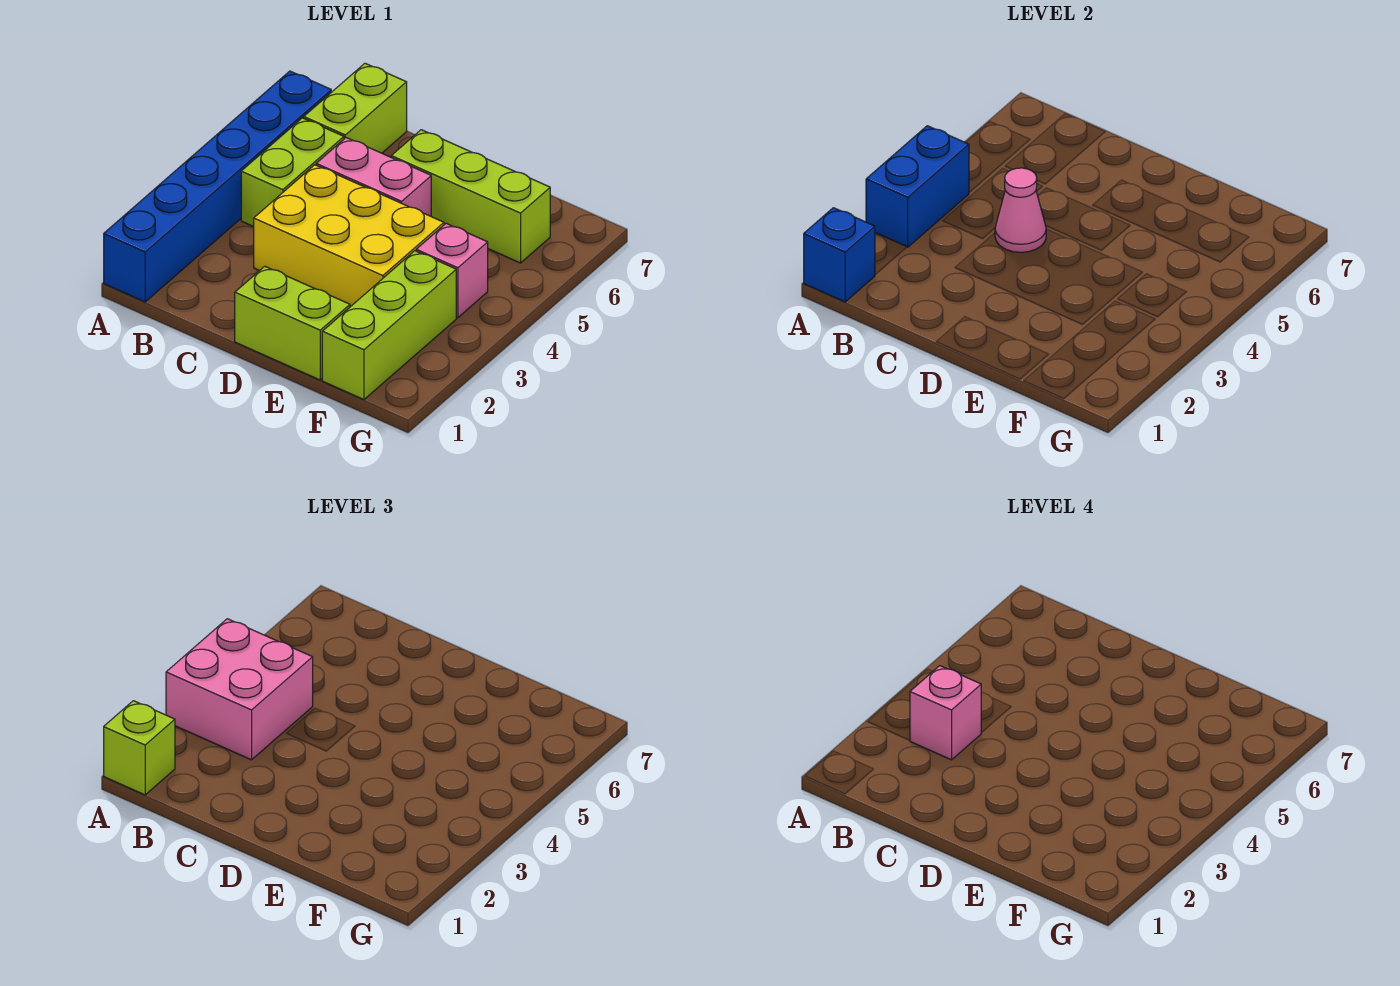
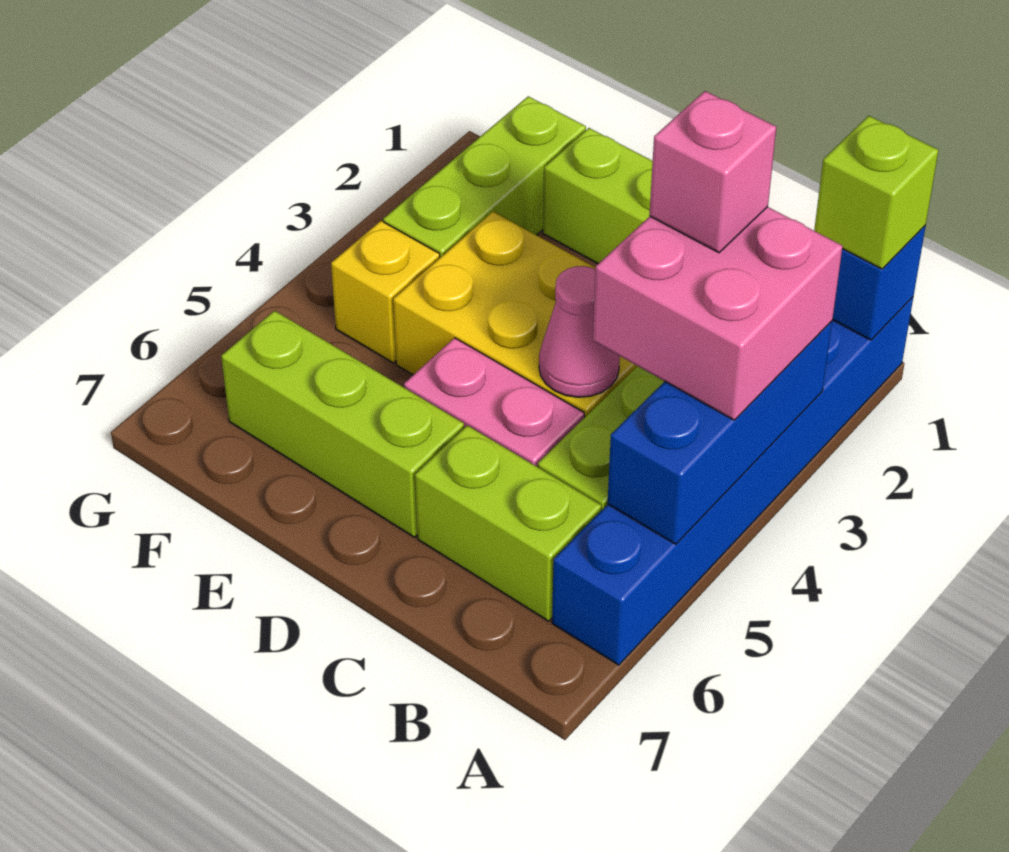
blue brick A3:A4 level 2 -> blue brick A3:A5 level 2
lime brick B6:B7 level 1 -> lime brick B6:C6 level 1
pink brick F4 level 1 -> yellow brick F4 level 1

